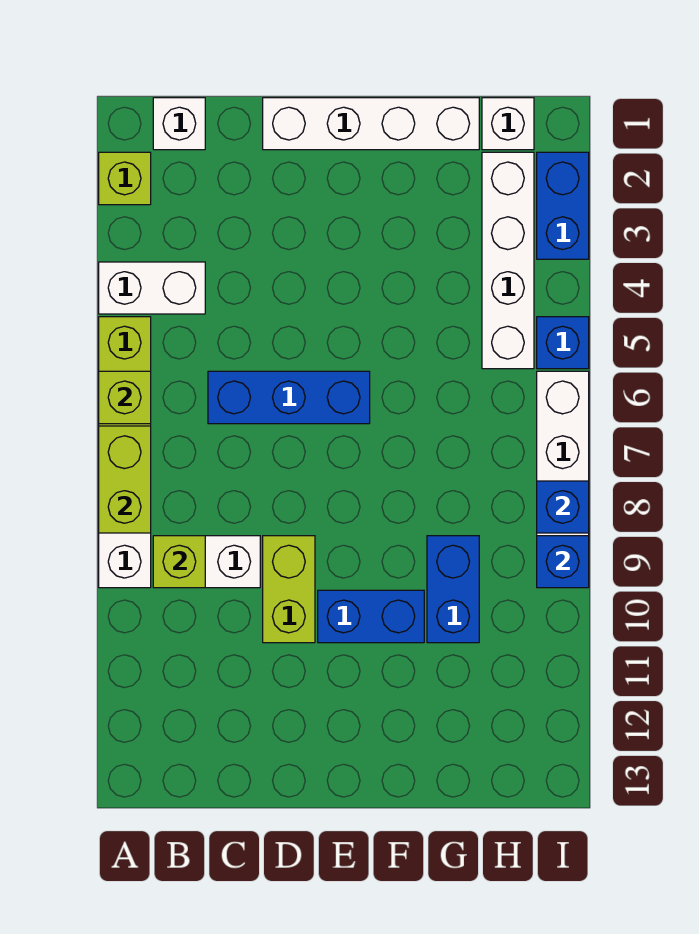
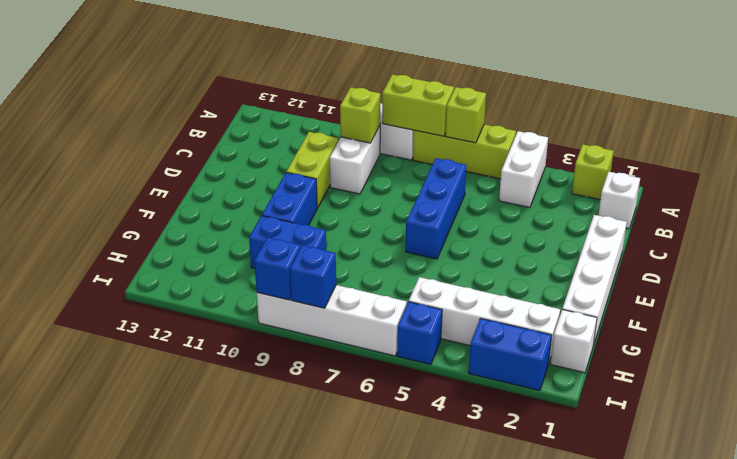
lime brick D9:D10 level 1 -> lime brick C10:D10 level 1

